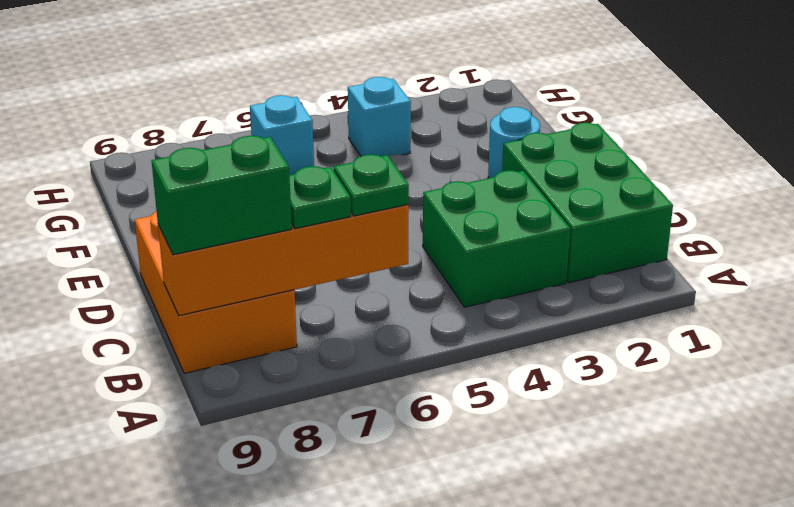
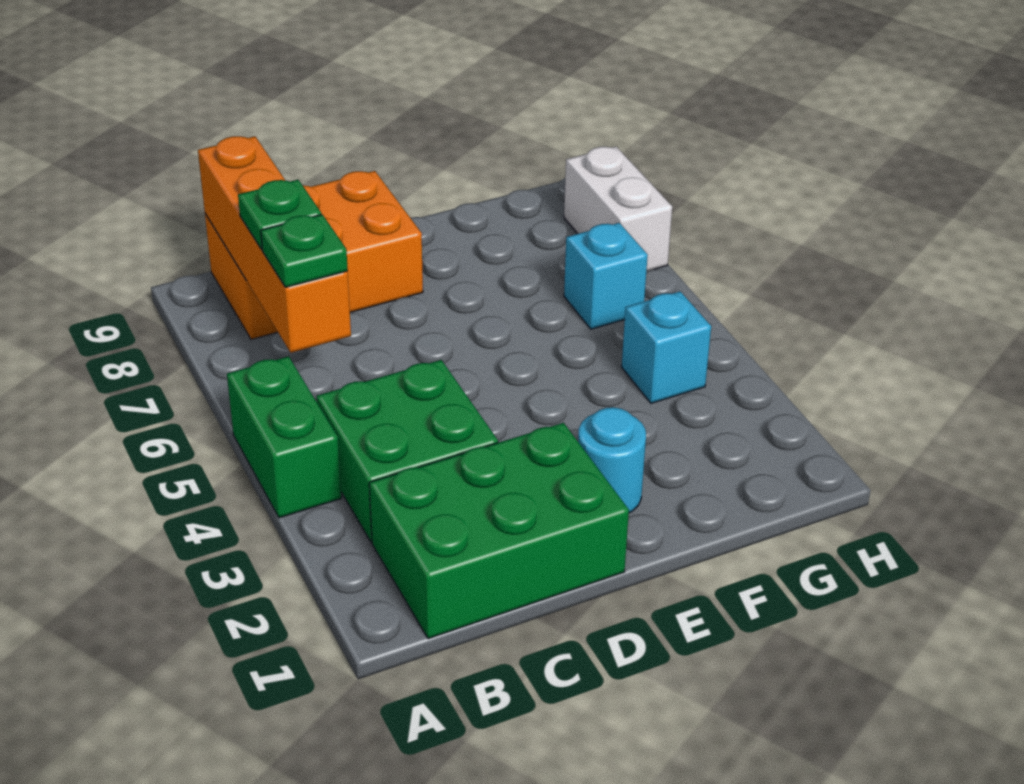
green brick B8:B9 level 3 -> green brick A4:A5 level 1
none -> white brick H7:H8 level 1

